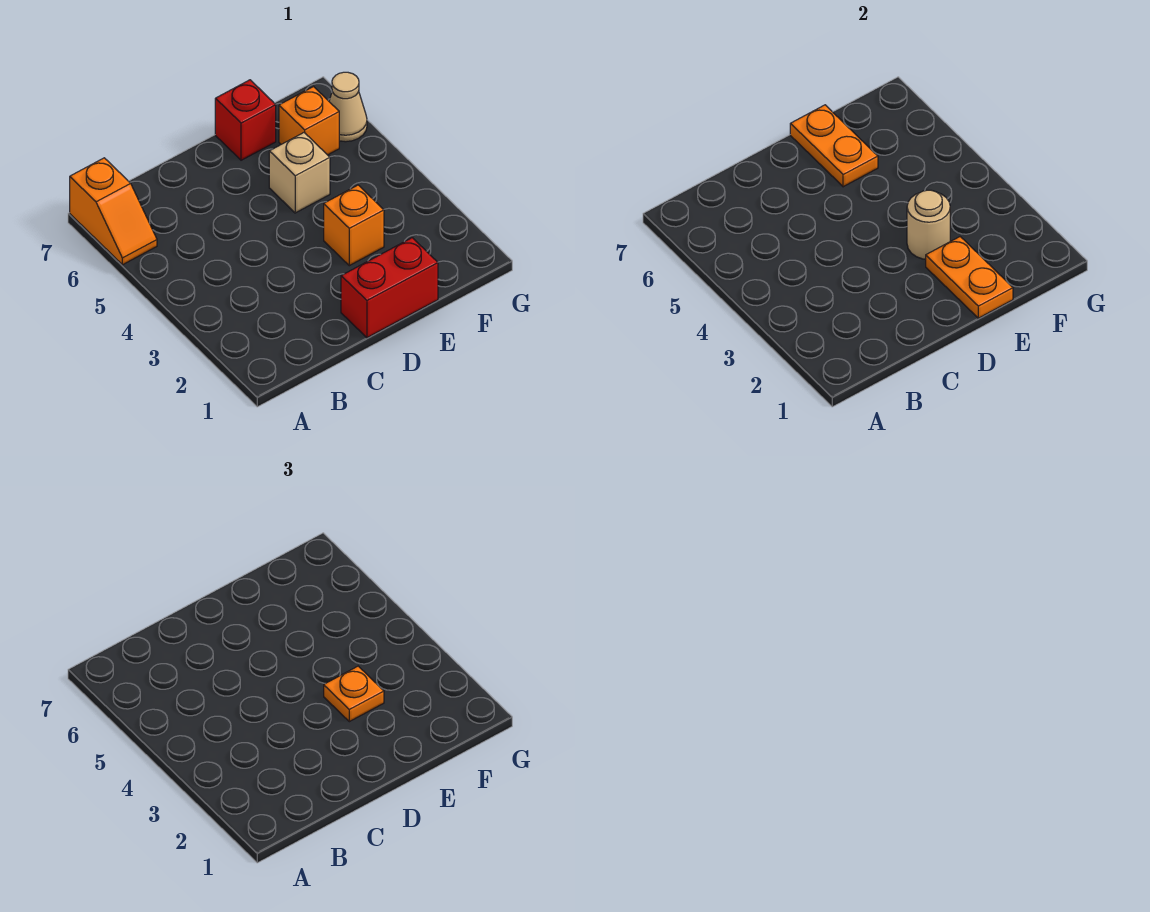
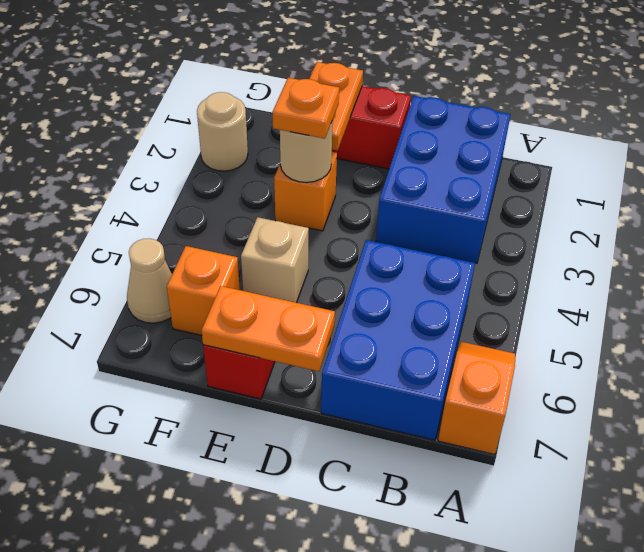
none -> blue brick B1:C3 level 1
none -> blue brick B5:C7 level 1
orange plate E6:E7 level 2 -> orange plate D7:E7 level 2
none -> tan round brick G2 level 1

